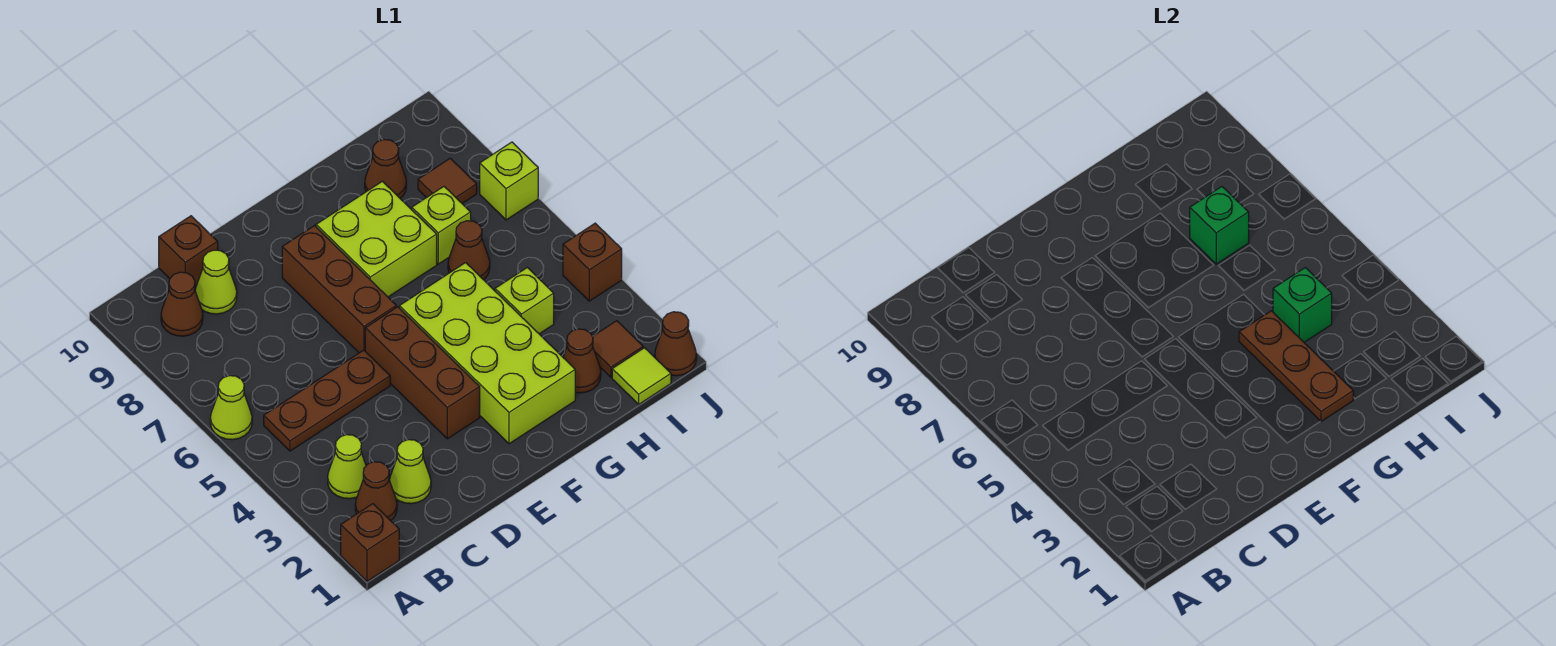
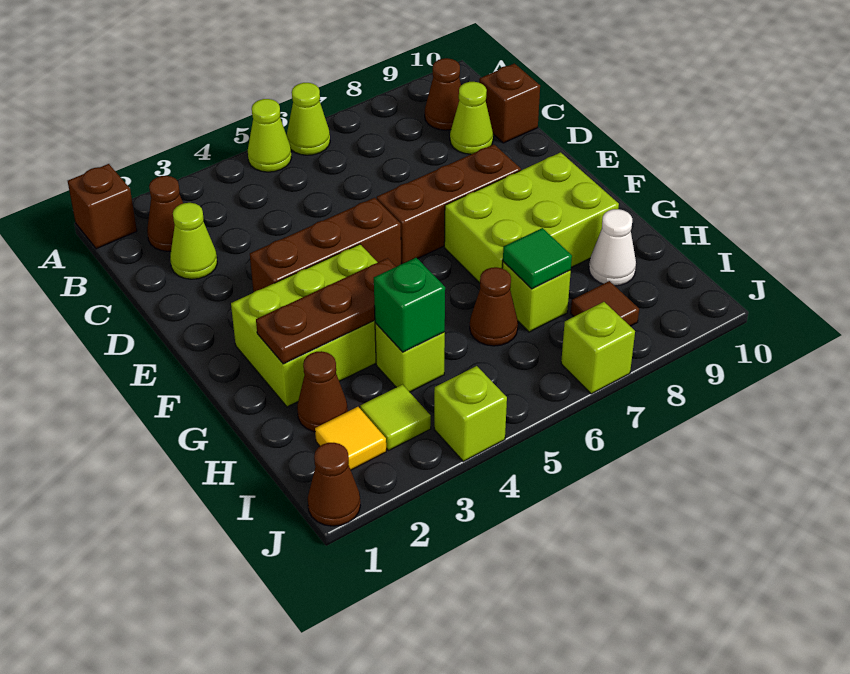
lime cone B3 level 1 -> lime cone A5 level 1
brown plate B5:D5 level 1 -> none
lime brick F2:G5 level 1 -> lime brick F2:G4 level 1
lime brick F7:G8 level 1 -> lime brick F7:G9 level 1
green brick H7 level 2 -> green tile H7 level 2
brown cone H9 level 1 -> white cone H9 level 1
lime tile I1 level 1 -> lime tile I3 level 1
brown tile I2 level 1 -> yellow tile I2 level 1
brown brick J4 level 1 -> lime brick J4 level 1

